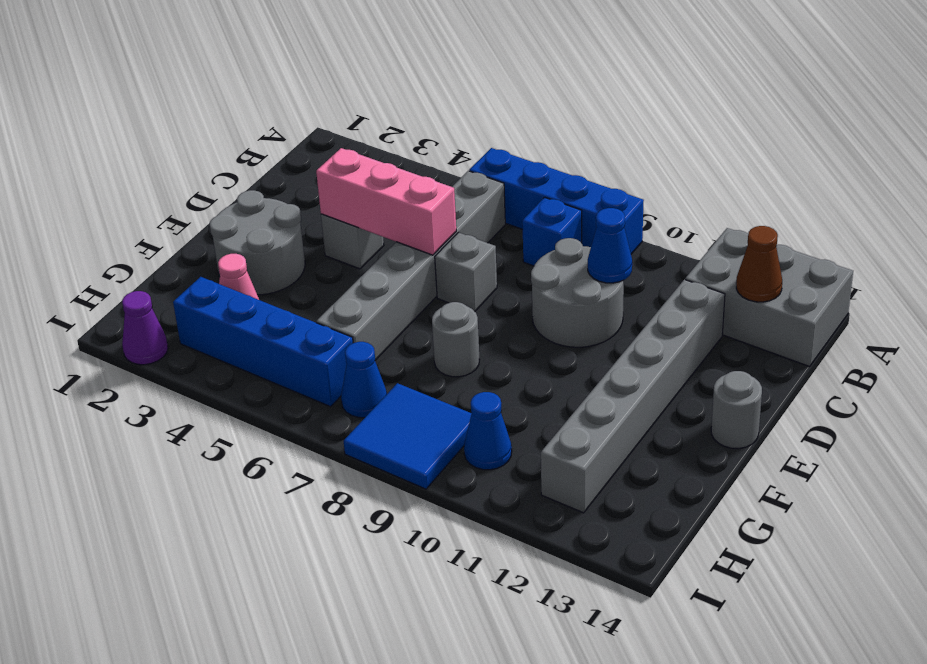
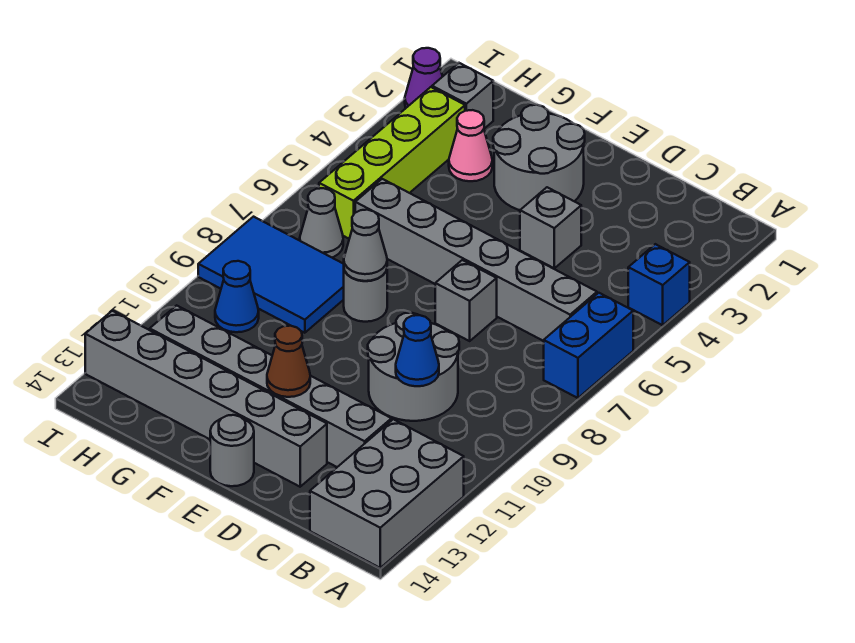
blue brick A6:A9 level 1 -> blue brick A6:A7 level 1
blue brick B8 level 1 -> blue brick A4 level 1
brown cone B13 level 2 -> brown cone E12 level 2
pink brick D4:D6 level 2 -> none
none -> grey brick D13:I13 level 1
none -> grey cone F8 level 2
none -> grey brick H2 level 1
blue brick H3:H6 level 1 -> lime brick H3:H6 level 1
blue cone H7 level 1 -> grey cone H7 level 1
blue tile H8:I9 level 1 -> blue tile G8:I9 level 1

